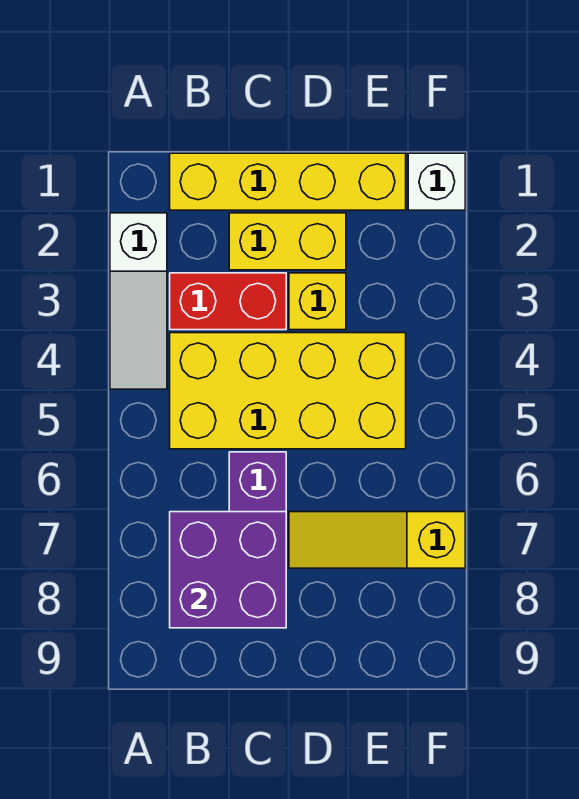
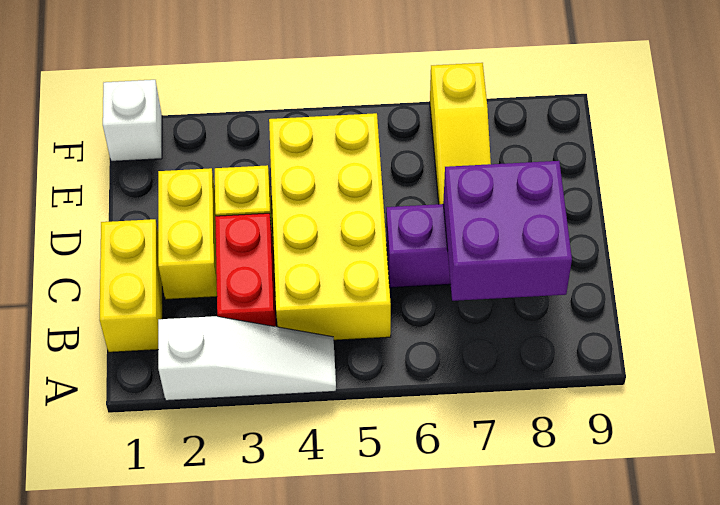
yellow brick B1:E1 level 1 -> yellow brick B1:C1 level 1

